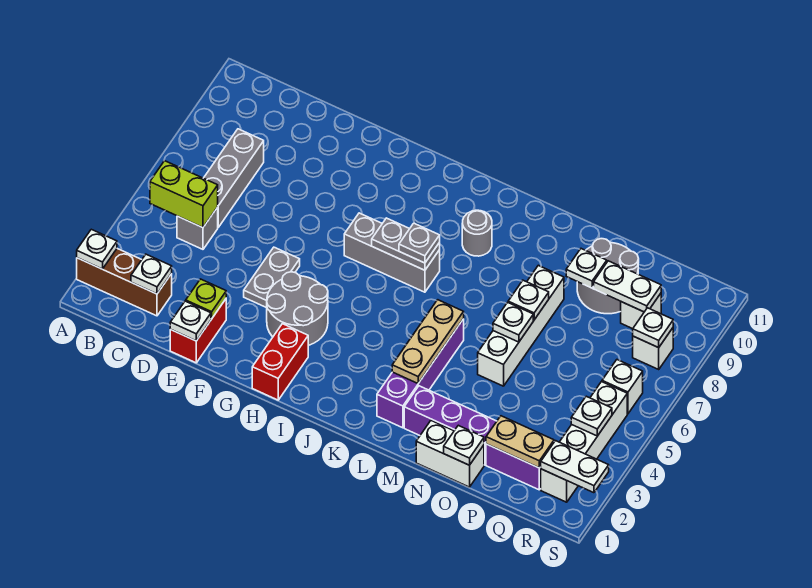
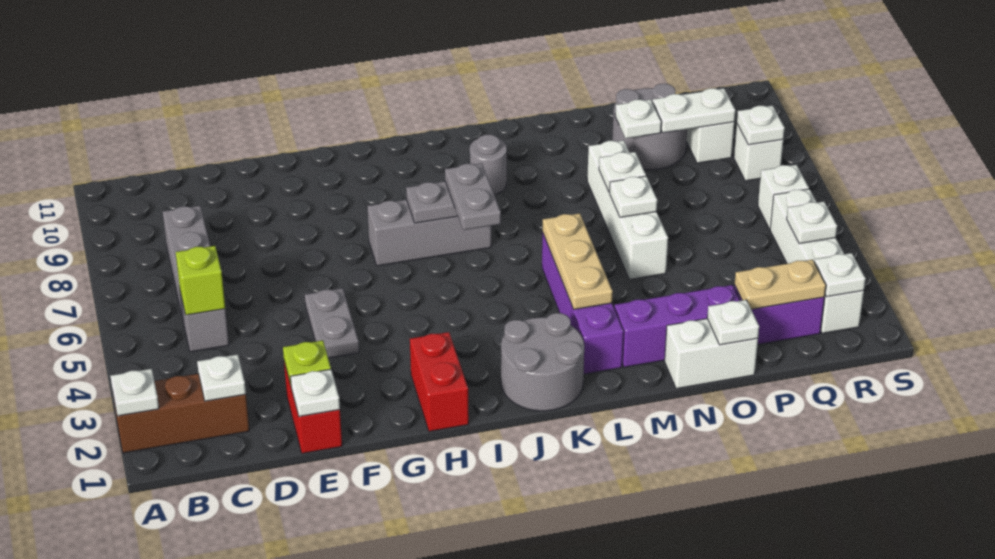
lime brick B5:C5 level 2 -> lime brick C5 level 2
grey round brick G3:H4 level 1 -> grey round brick J1:K2 level 1
grey plate J7 level 3 -> grey plate J6:J7 level 3
white plate R2:S2 level 2 -> white plate R2 level 2

